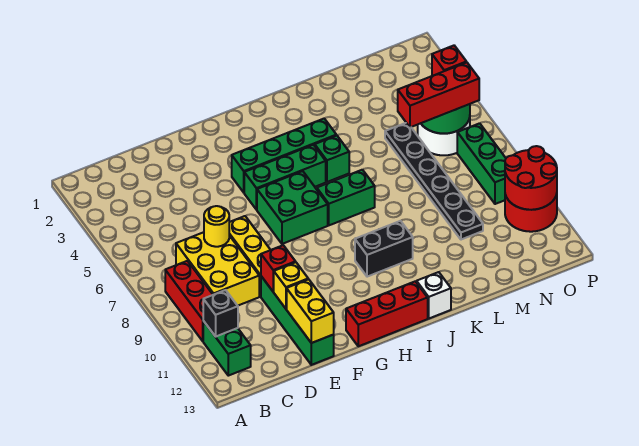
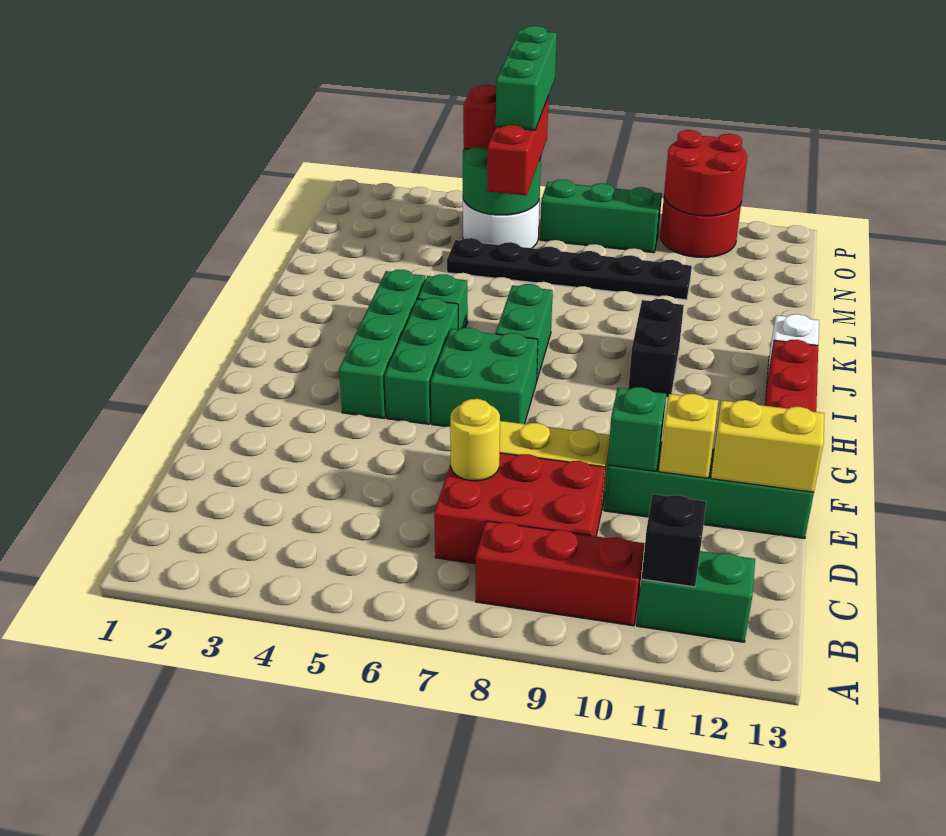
yellow brick C7:D9 level 1 -> red brick C7:D9 level 1
red brick E10 level 2 -> green brick E10 level 2
none -> green brick N6:P6 level 4

